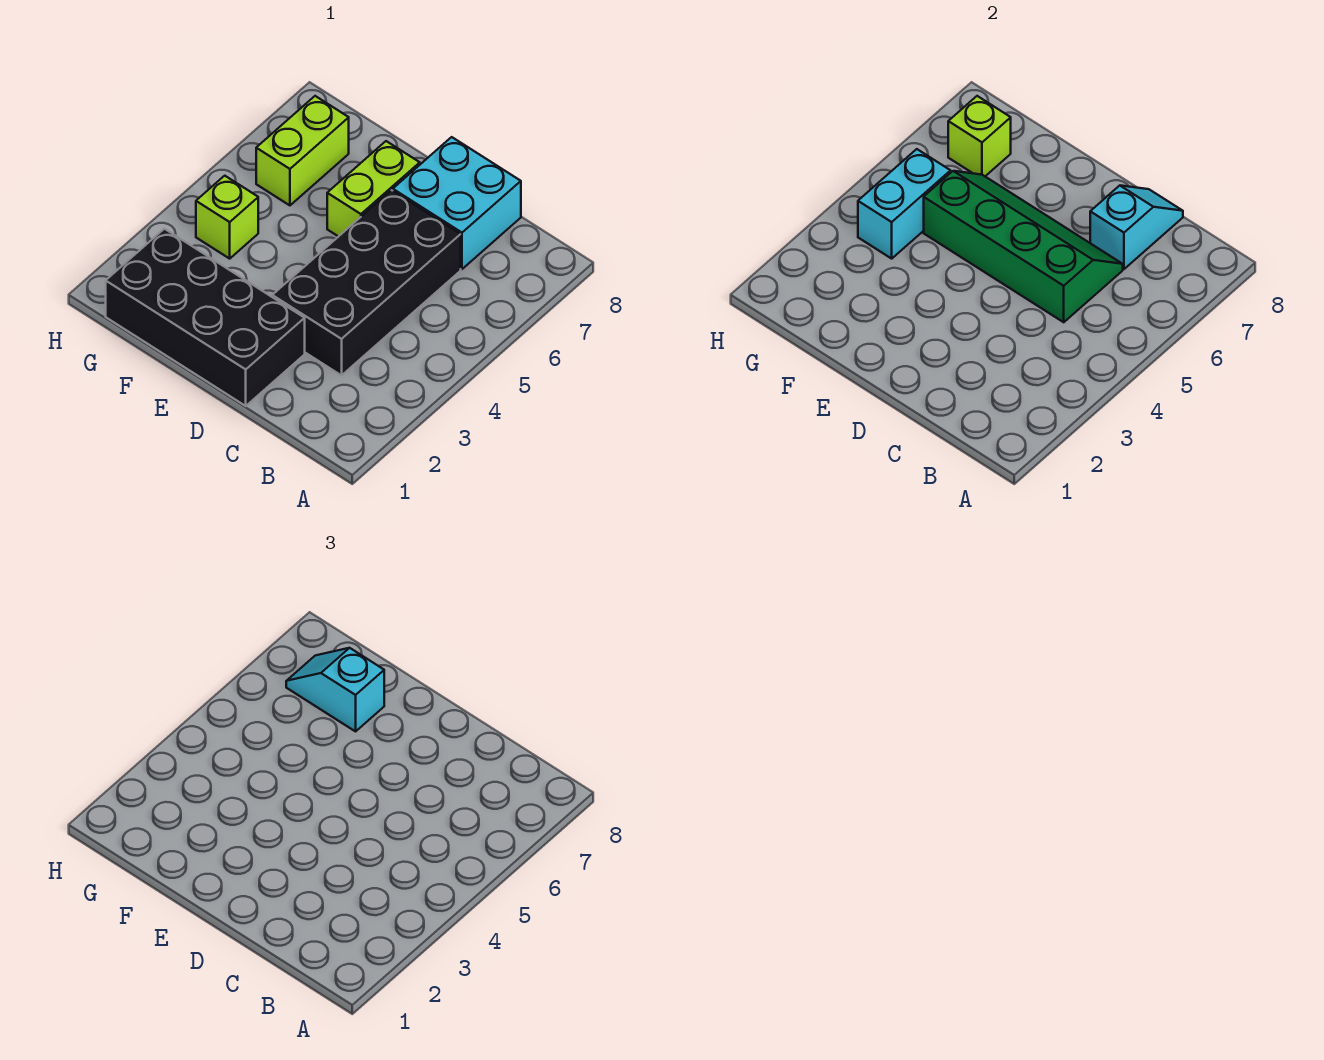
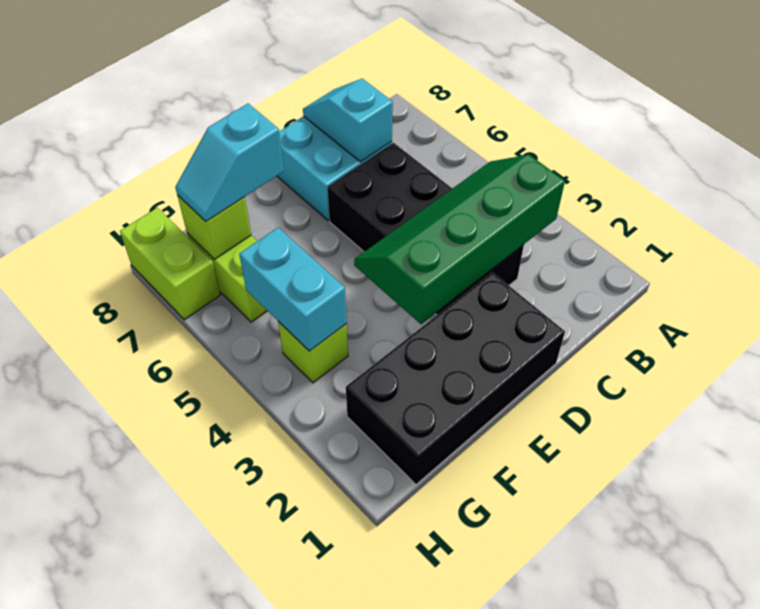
green slope C5:F6 level 2 top 5 -> green slope B3:E4 level 2 top 3
lime brick E6:E7 level 1 -> lime brick H7:H8 level 1

